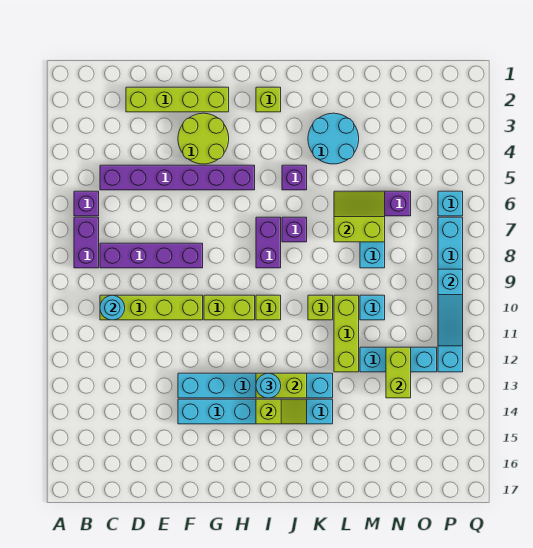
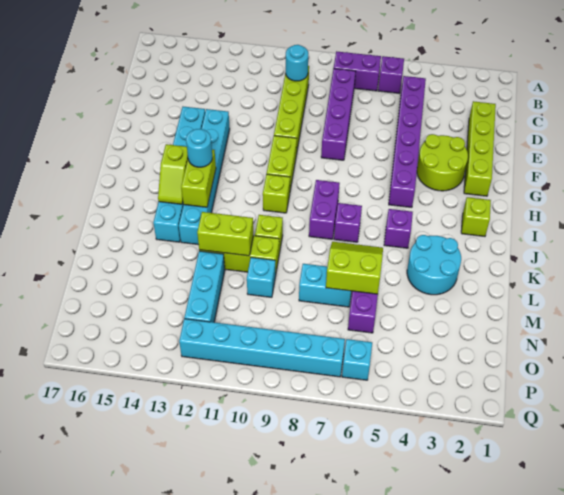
purple brick I7:I8 level 1 -> purple brick I8:J8 level 1
lime slope L6:M7 level 2 top 7 -> lime slope L6:M7 level 2 top M
lime brick N12:N13 level 2 -> lime brick L11:L12 level 2
cyan slope P9:P11 level 2 top 9 -> none

